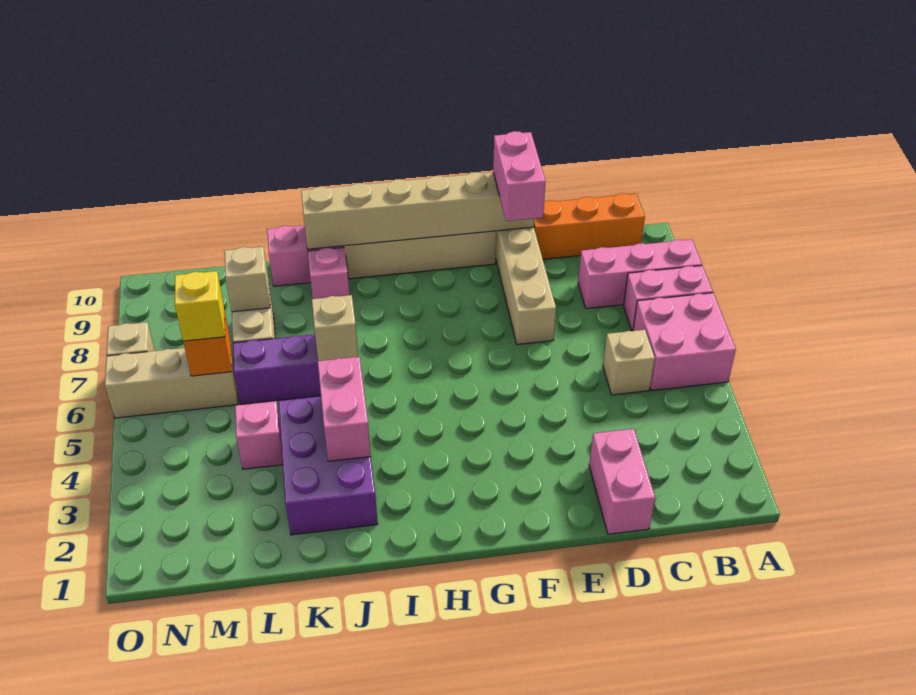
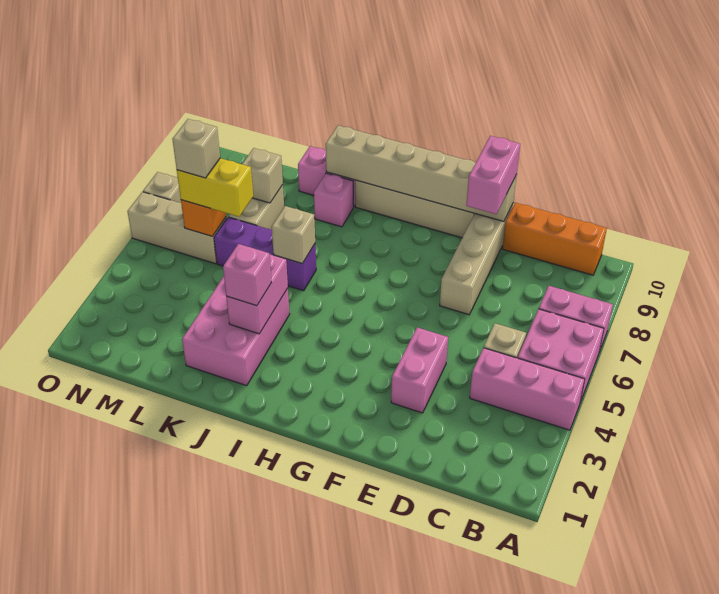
pink brick A8:C8 level 1 -> pink brick A4:C4 level 1
pink brick D1:D2 level 1 -> pink brick E3:E4 level 1
purple brick J2:K4 level 1 -> pink brick J2:K4 level 1
pink brick L4 level 1 -> pink brick J3 level 3
yellow brick M6 level 3 -> yellow brick L6:M6 level 3
none -> tan brick M6 level 4

